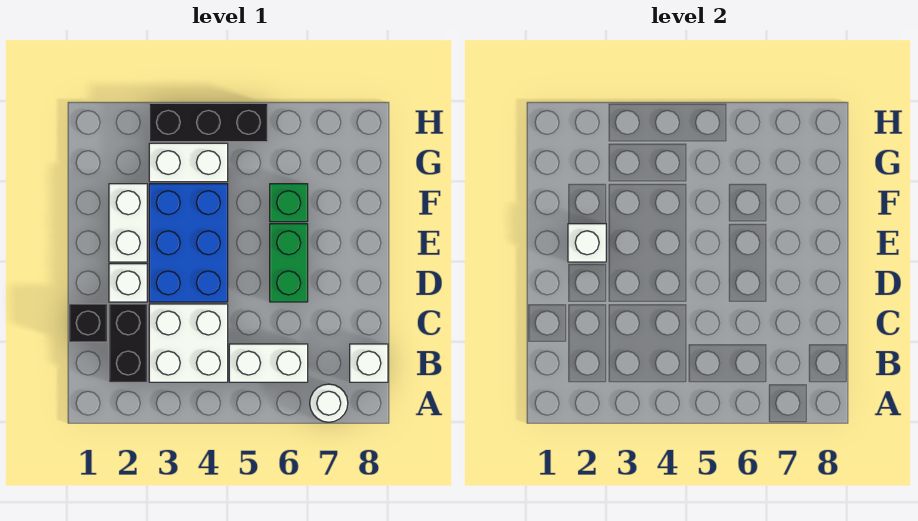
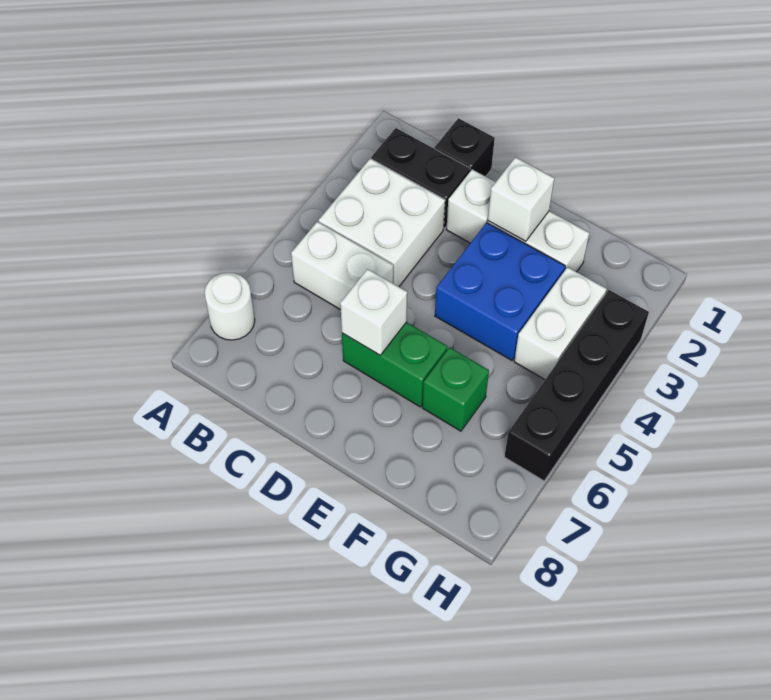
white brick B5:B6 level 1 -> white brick B5:C5 level 1
white brick B8 level 1 -> white brick D6 level 2
blue brick D3:F4 level 1 -> blue brick E3:F4 level 1
black brick H3:H5 level 1 -> black brick H3:H6 level 1

